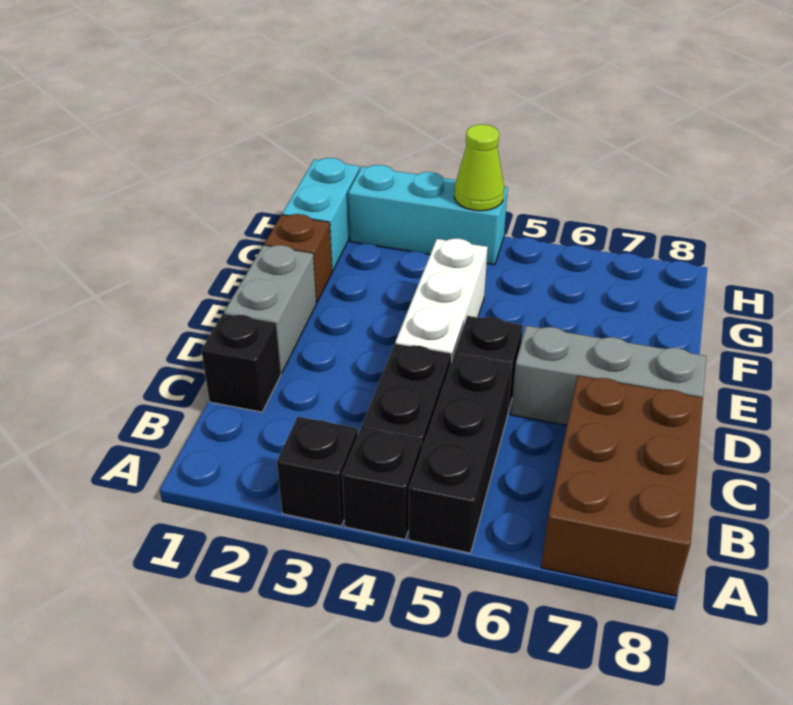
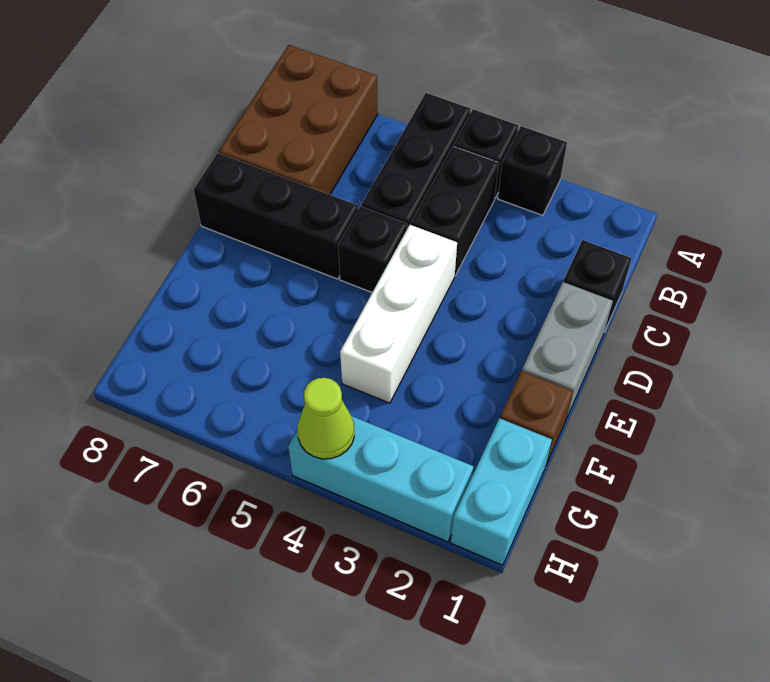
grey brick D6:D8 level 1 -> black brick D6:D8 level 1

